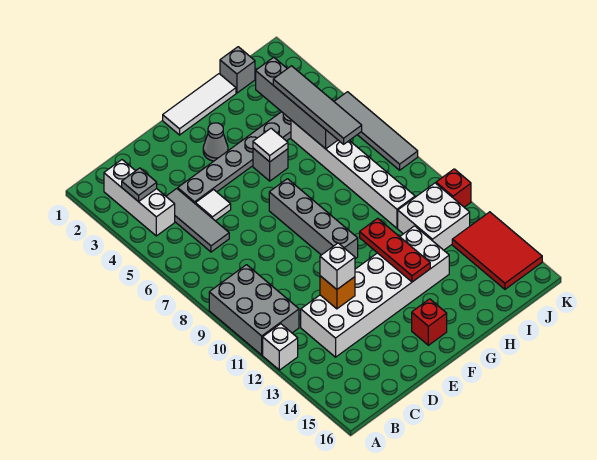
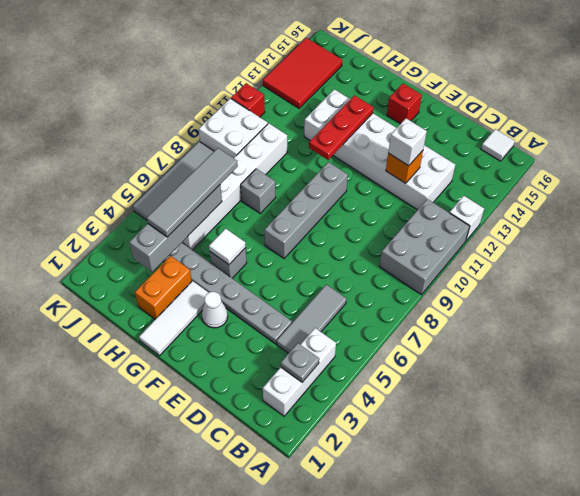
white tile D5 level 1 -> white tile B16 level 1
white tile F1:H1 level 1 -> white tile G1:G3 level 1
grey cone F3 level 1 -> white cone F3 level 1
none -> orange brick H2:H3 level 1
grey brick I1 level 1 -> grey brick H8 level 1
white brick I11:J12 level 1 -> white brick J9:K10 level 1

